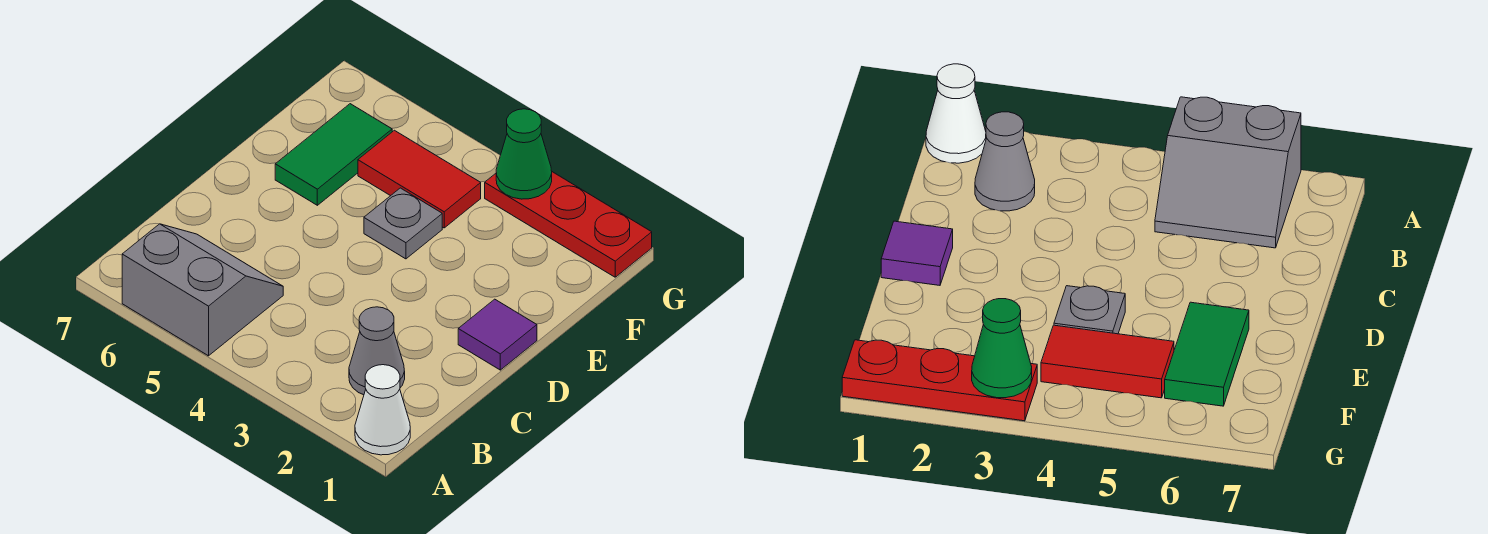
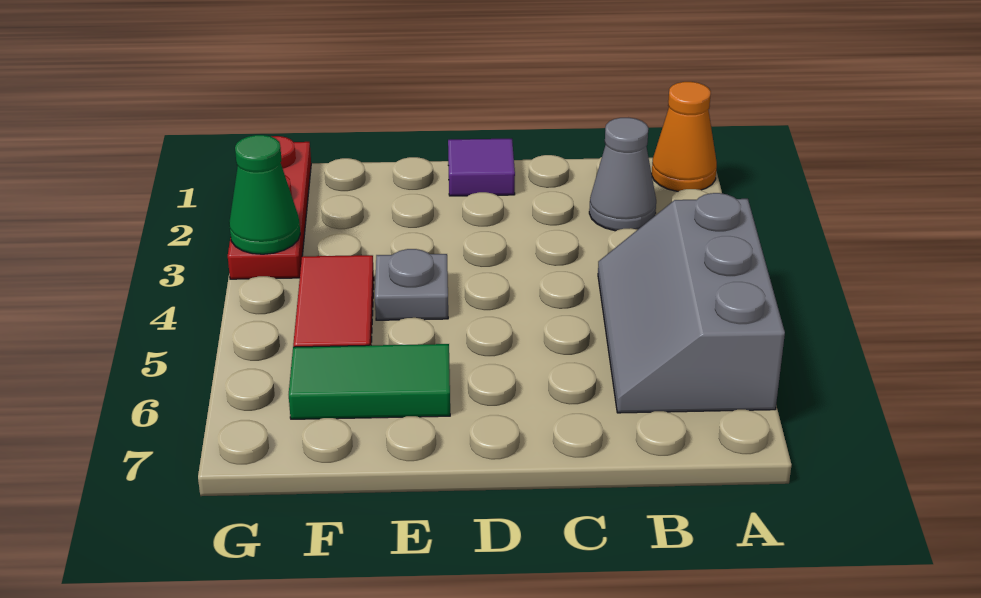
white cone A1 level 1 -> orange cone A1 level 1
grey slope A5:B6 level 1 top A -> grey slope A4:B6 level 1 top A

